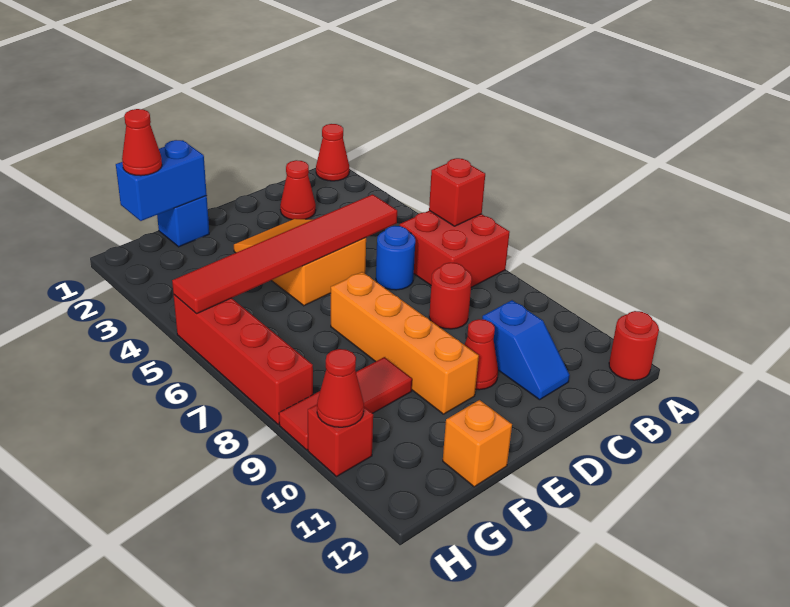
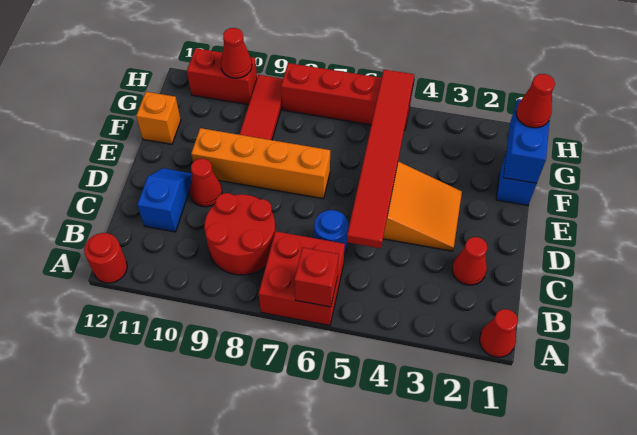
red round brick C8 level 1 -> red round brick B8:C9 level 1
blue slope C10:C11 level 1 top 10 -> blue slope C11:D11 level 1 top C
red brick H10 level 1 -> red brick H10:H11 level 1

